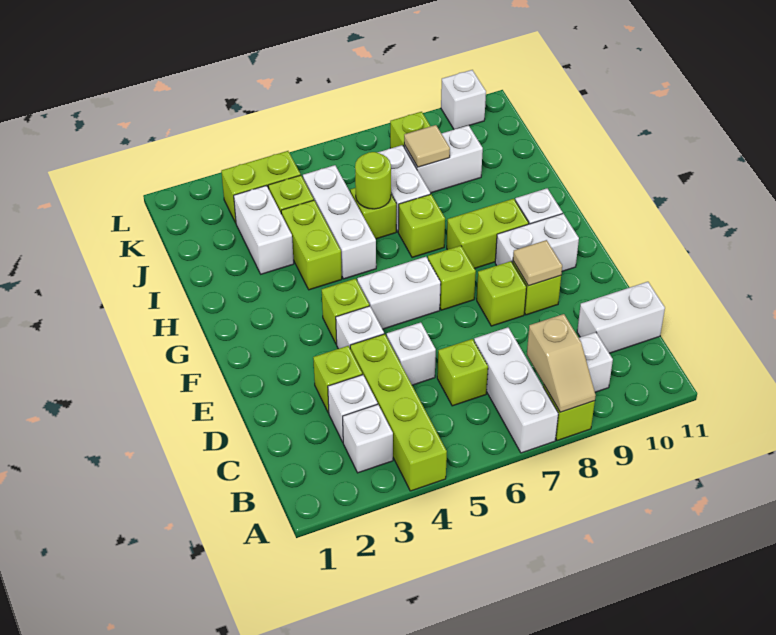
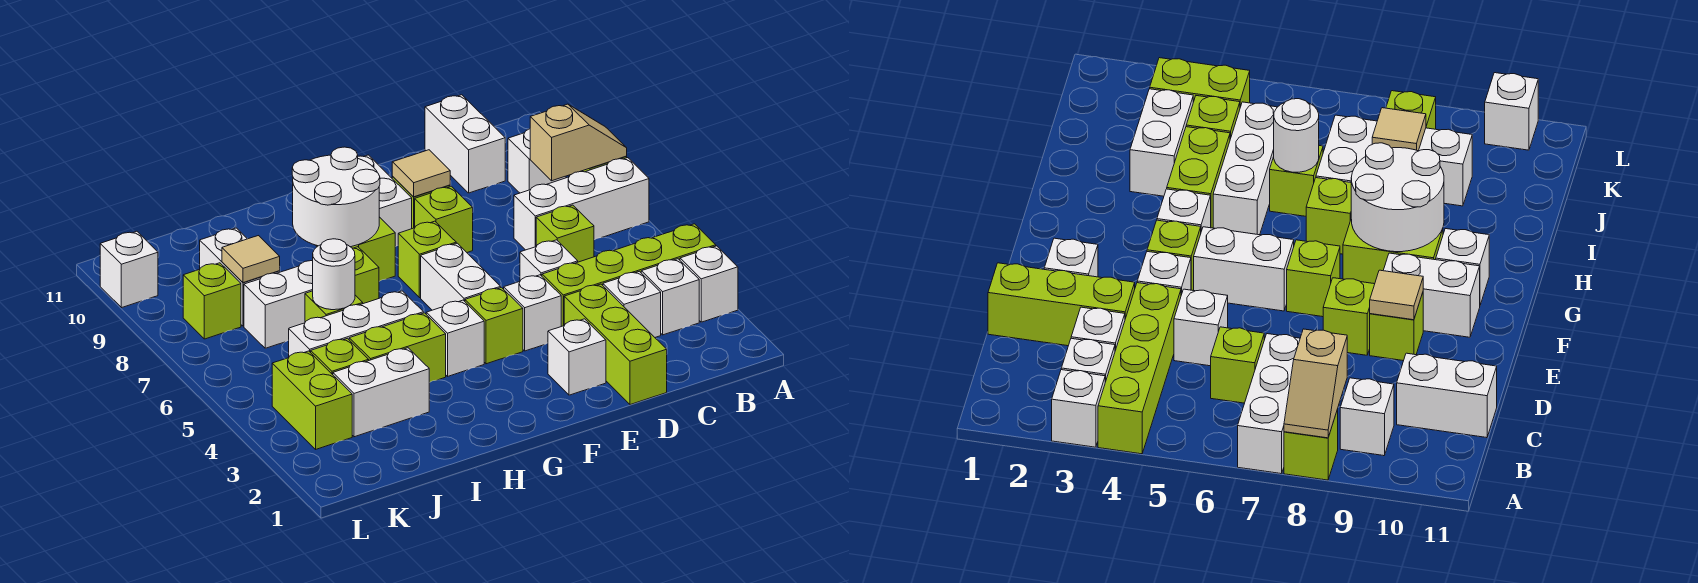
none -> white brick A3 level 1
lime brick D3 level 1 -> lime brick D1:D3 level 1
none -> white brick E2 level 1
none -> white brick G4 level 1
none -> white round brick G8:H9 level 2
lime round brick I6 level 2 -> white round brick I6 level 2

